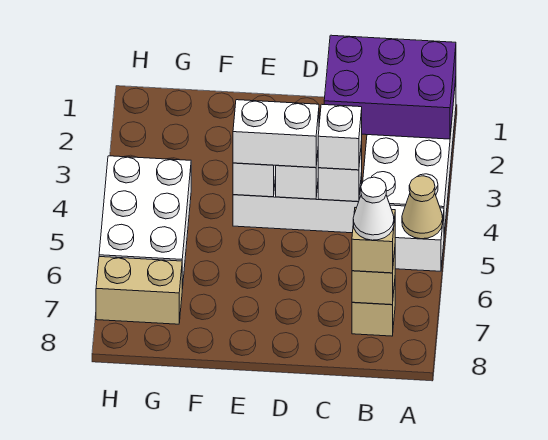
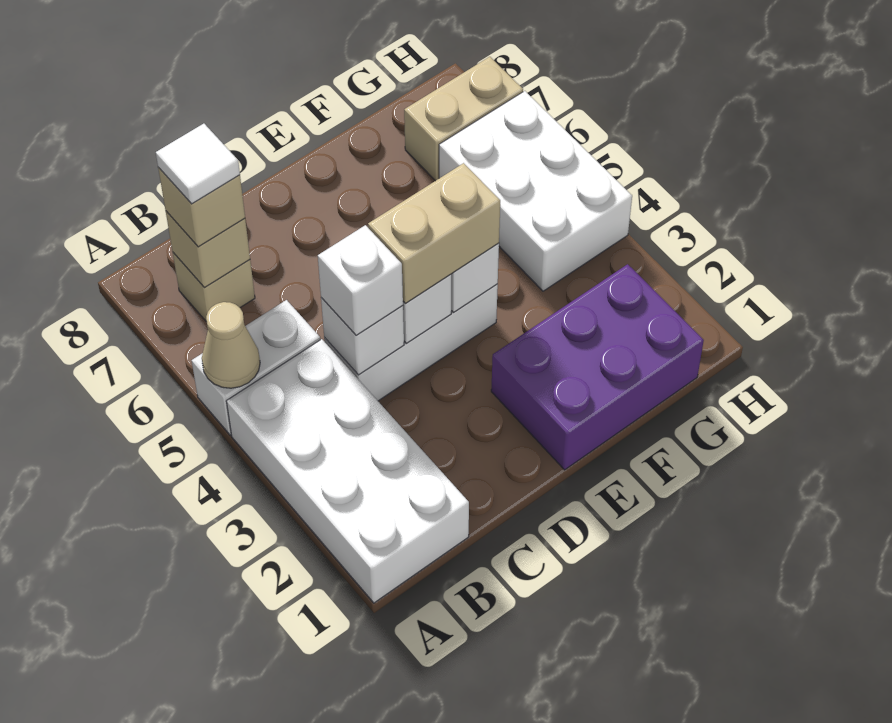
purple brick A1:C2 level 2 -> purple brick E1:G2 level 1
white cone B7 level 4 -> white tile B7 level 4
white brick D4:E4 level 3 -> tan brick D4:E4 level 3

